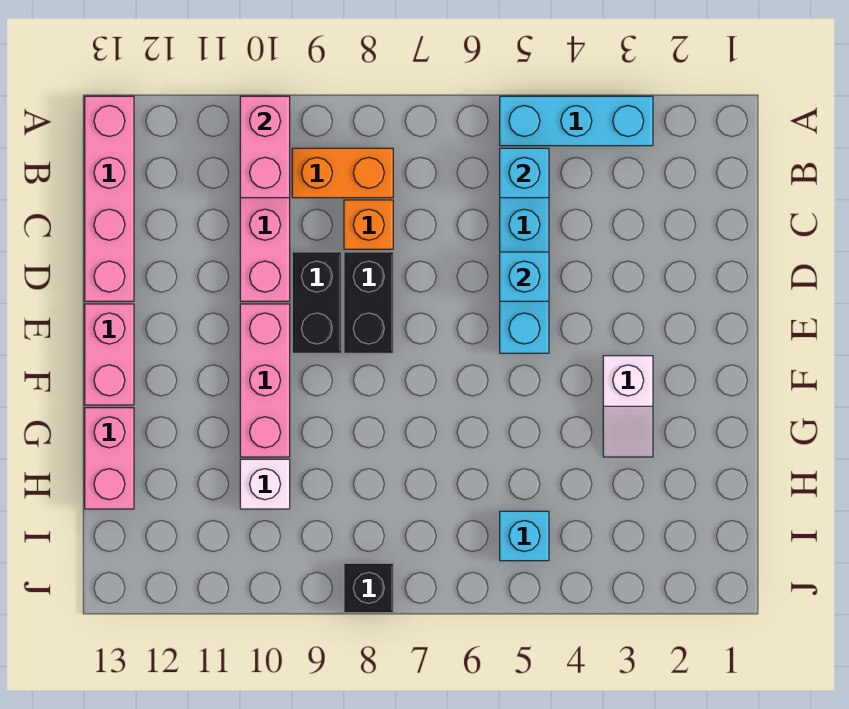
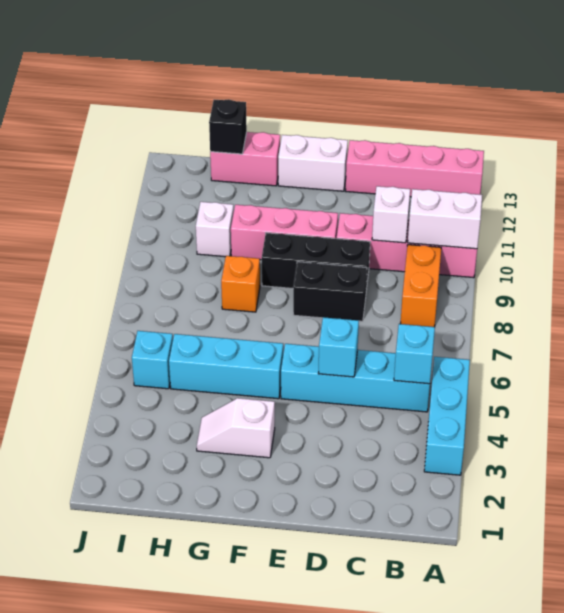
pink brick A10:B10 level 2 -> white brick A10:B10 level 2
orange brick C8 level 1 -> orange brick G8 level 1
none -> white brick C10 level 2
black brick D9:E9 level 1 -> black brick D9:F9 level 1
pink brick E13:F13 level 1 -> white brick E13:F13 level 1
none -> cyan brick F5:H5 level 1
black brick J8 level 1 -> black brick H13 level 2

